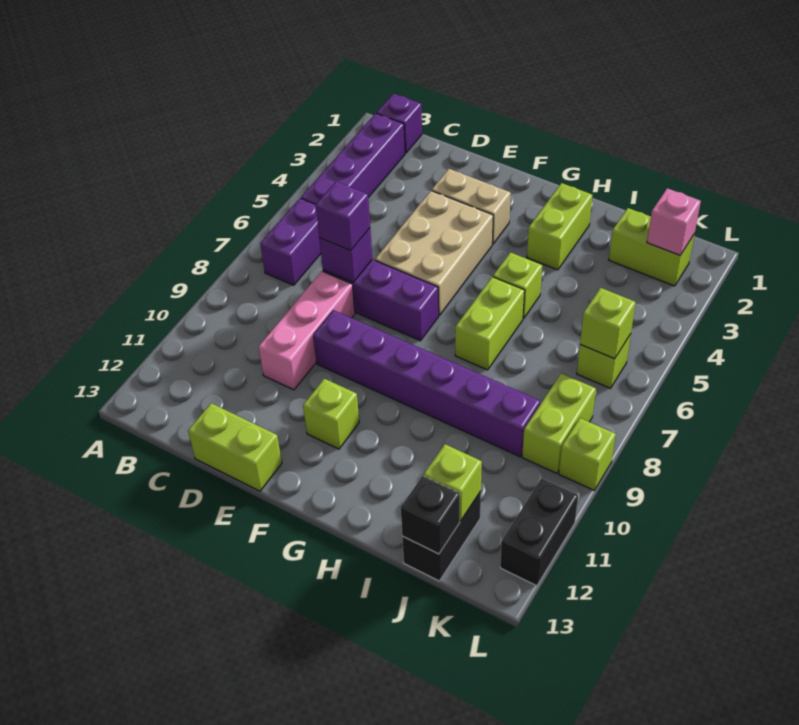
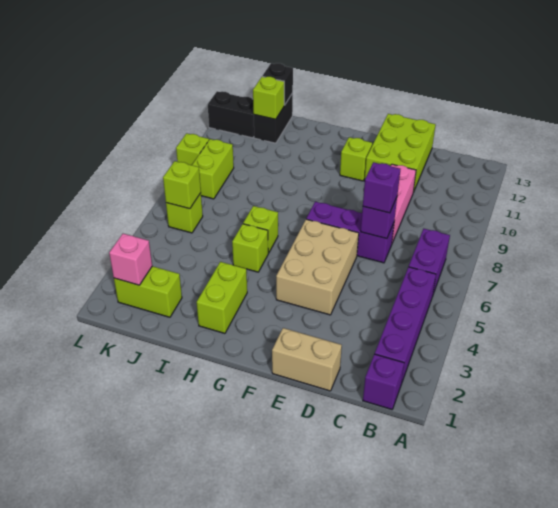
lime brick D13:E13 level 1 -> lime brick D11:E13 level 1
tan brick E3:F3 level 1 -> tan brick D1:E1 level 1
purple brick E9:J9 level 1 -> none
lime brick H6:H7 level 1 -> lime brick H6 level 1
black brick L11:L12 level 1 -> black brick K12:L12 level 1

